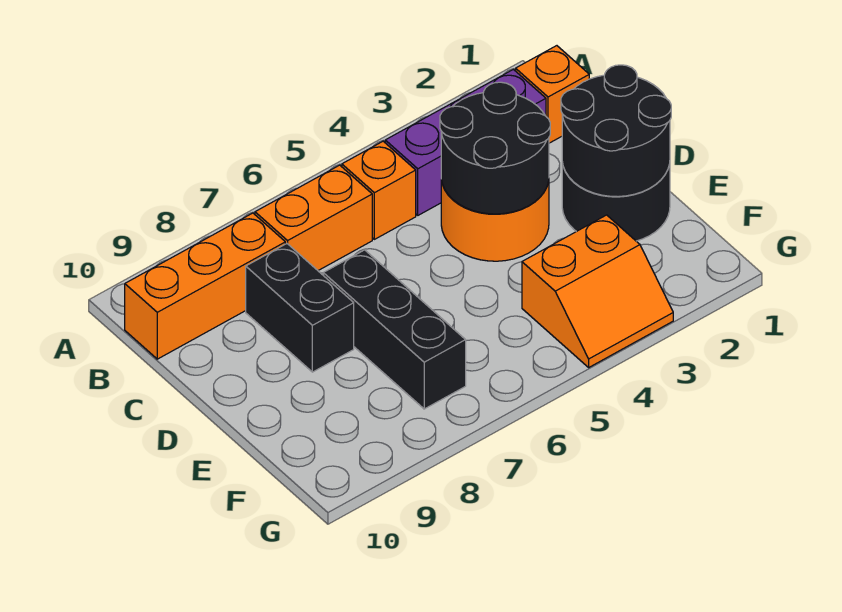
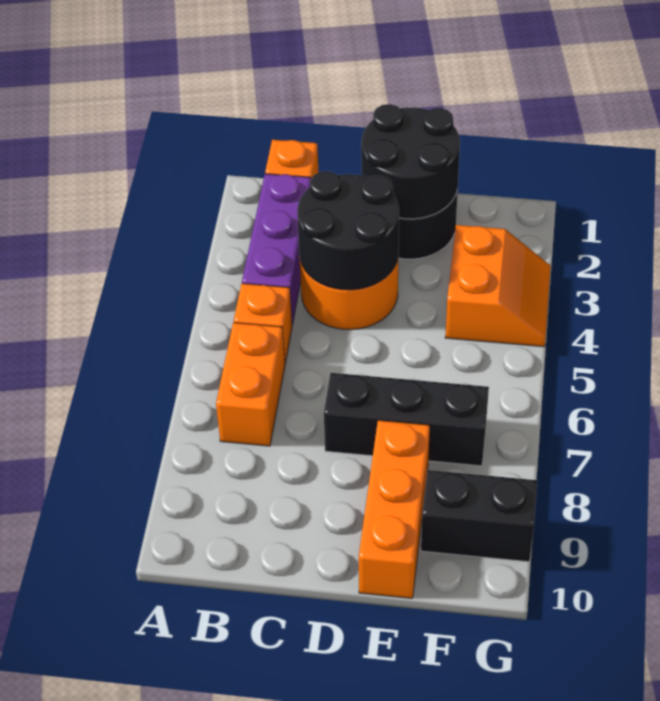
orange brick B8:B10 level 1 -> orange brick E8:E10 level 1
black brick C8:D8 level 1 -> black brick F9:G9 level 1

